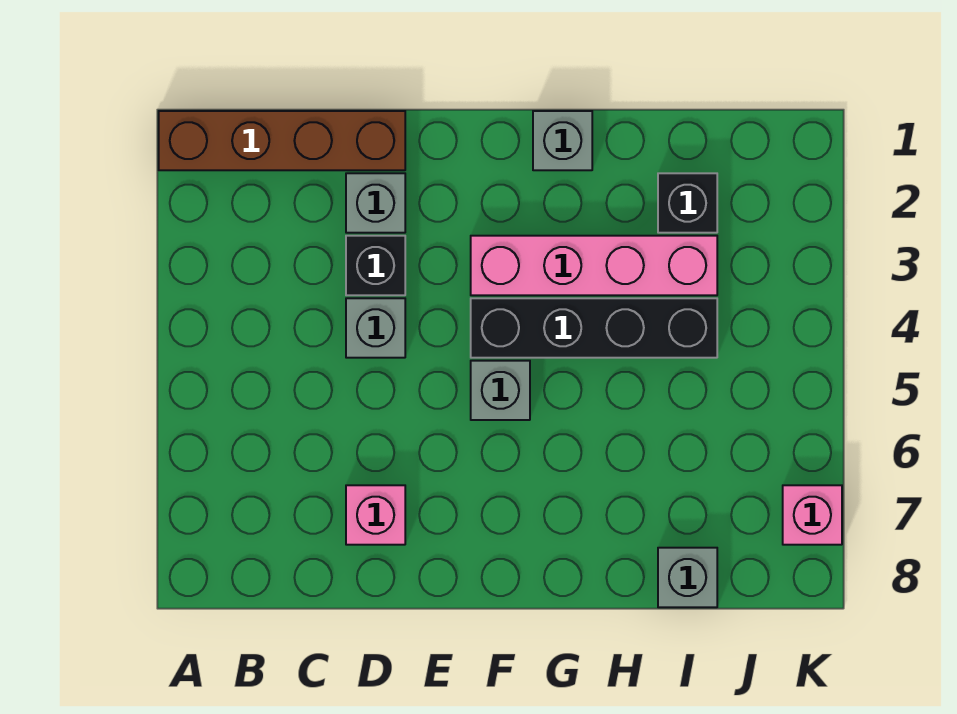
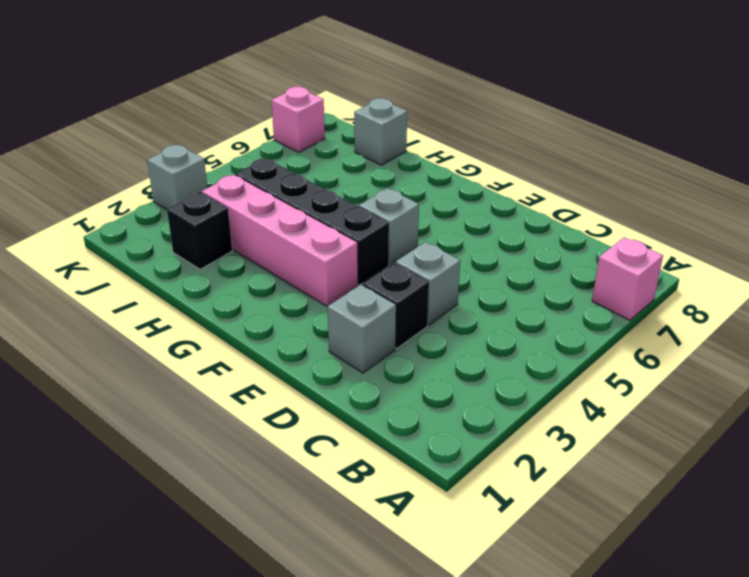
brown brick A1:D1 level 1 -> none
pink brick D7 level 1 -> pink brick A7 level 1
grey brick G1 level 1 -> grey brick K3 level 1

